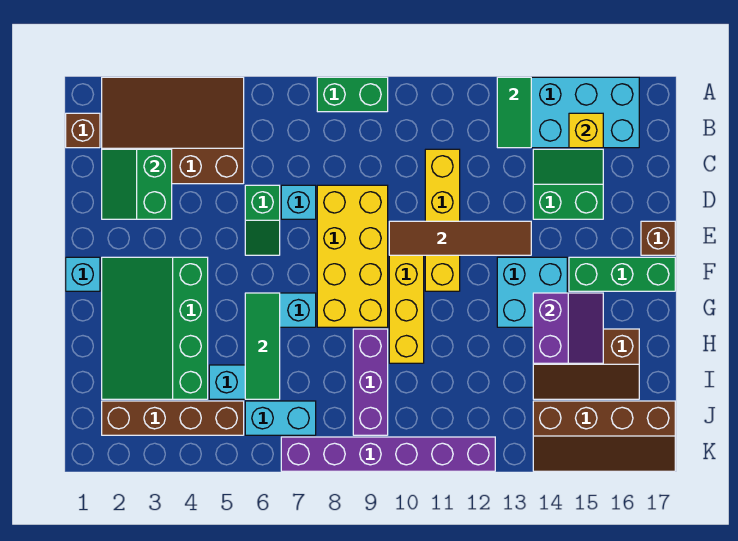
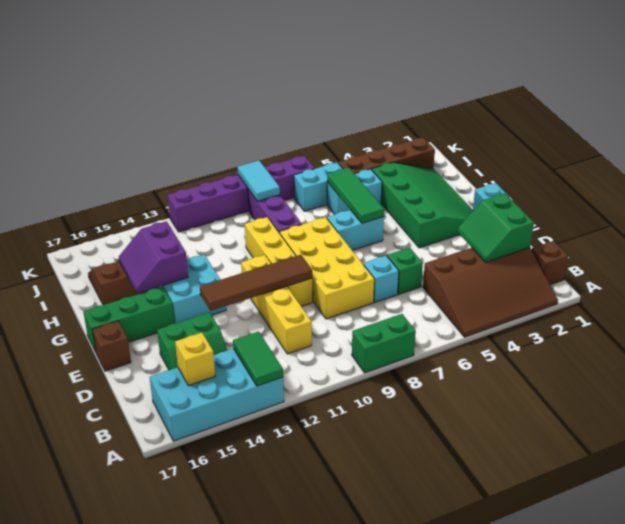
green slope C2:D3 level 2 top 3 -> green slope C2:D3 level 2 top 2
none -> cyan tile J9:K9 level 2
brown slope J14:K17 level 1 top J -> none

